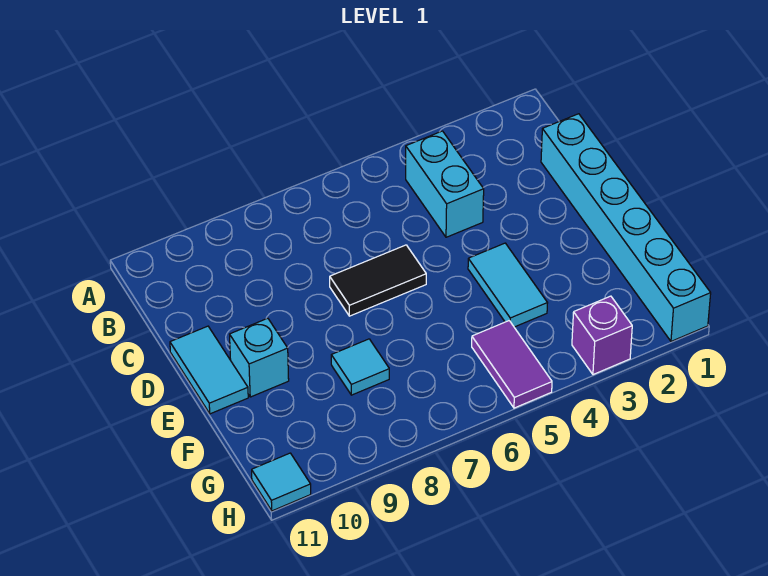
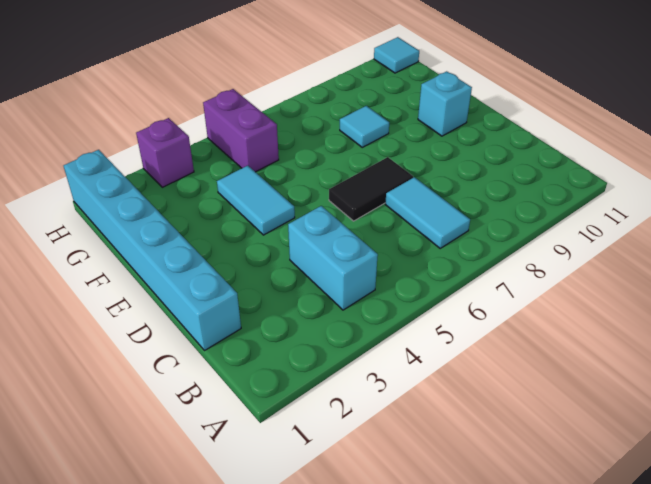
cyan tile D11:E11 level 1 -> cyan tile B7:C7 level 1
purple tile G5:H5 level 1 -> purple brick G5:H5 level 1

